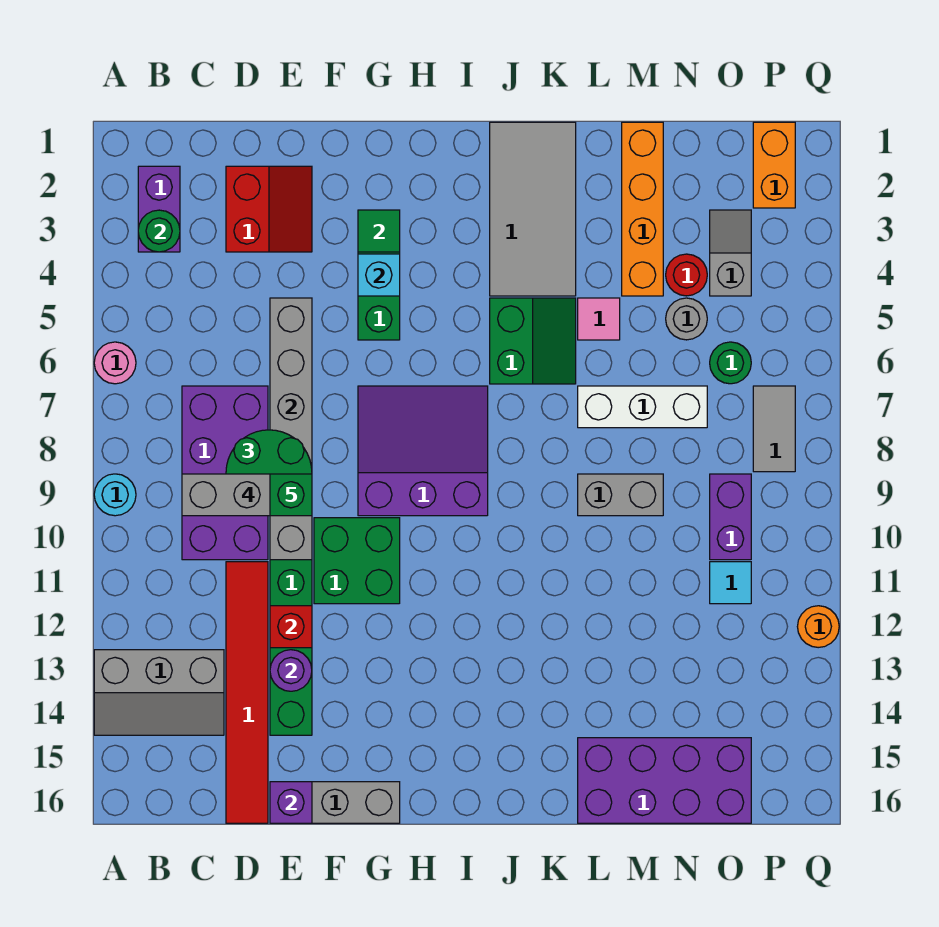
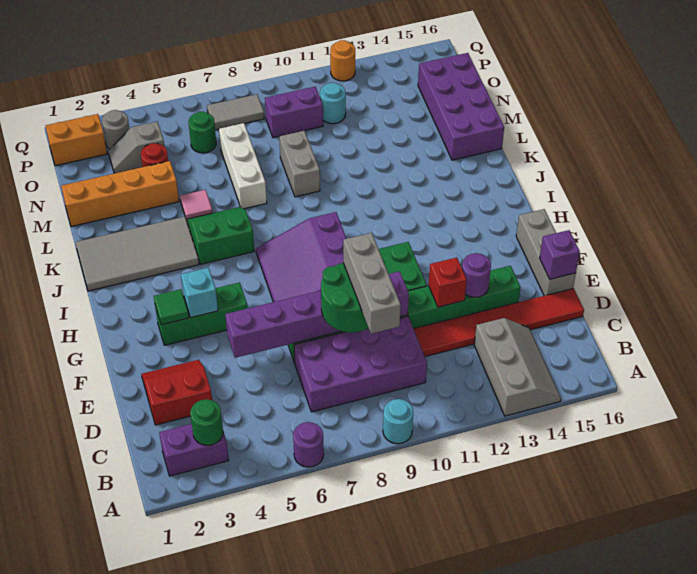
pink round brick A6 level 1 -> purple round brick A6 level 1
grey brick E5:E10 level 2 -> purple brick E5:E10 level 2
green brick E9 level 5 -> none
grey round brick N5 level 1 -> grey round brick P3 level 1
cyan tile O11 level 1 -> cyan round brick O11 level 1

